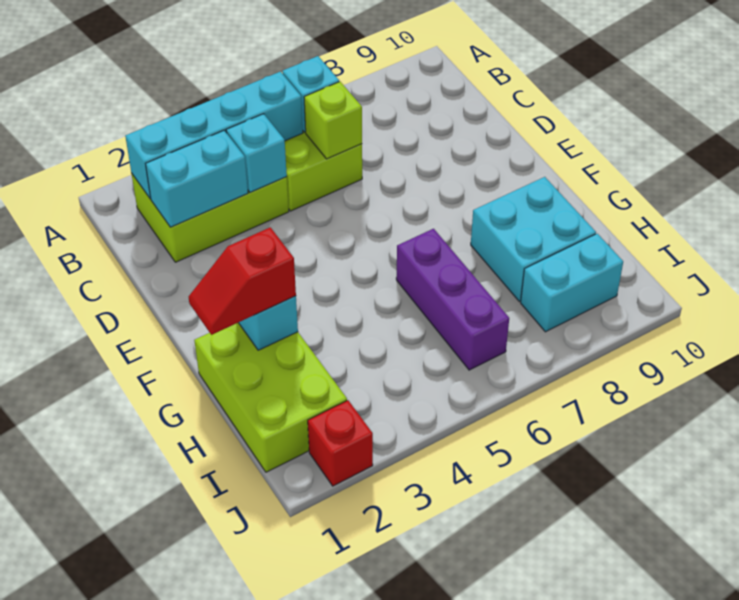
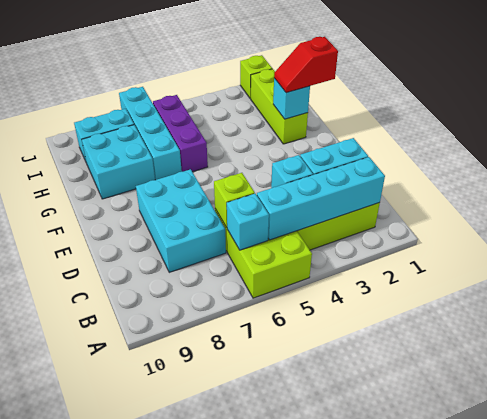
none -> cyan brick C7:E8 level 1
lime brick G1:I2 level 1 -> lime brick G2:I2 level 1
red slope G1:G2 level 3 top 2 -> red slope G1:G2 level 3 top 1
none -> cyan brick G7:J7 level 1
red brick J2 level 1 -> lime brick J2 level 1

